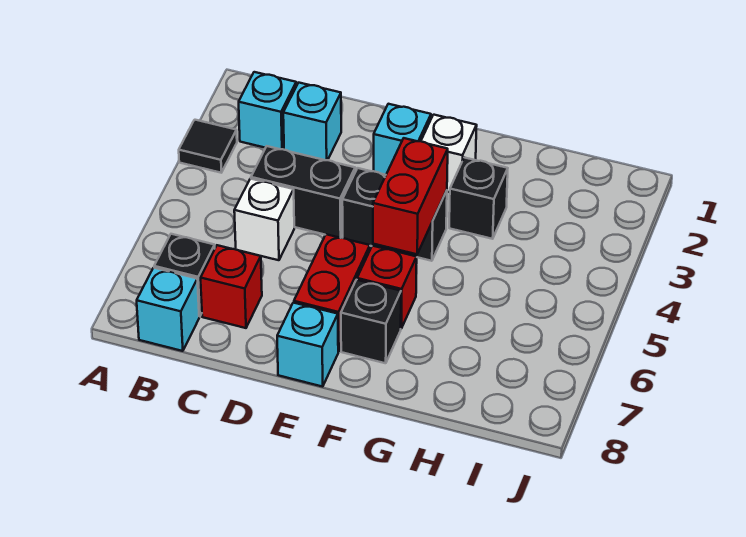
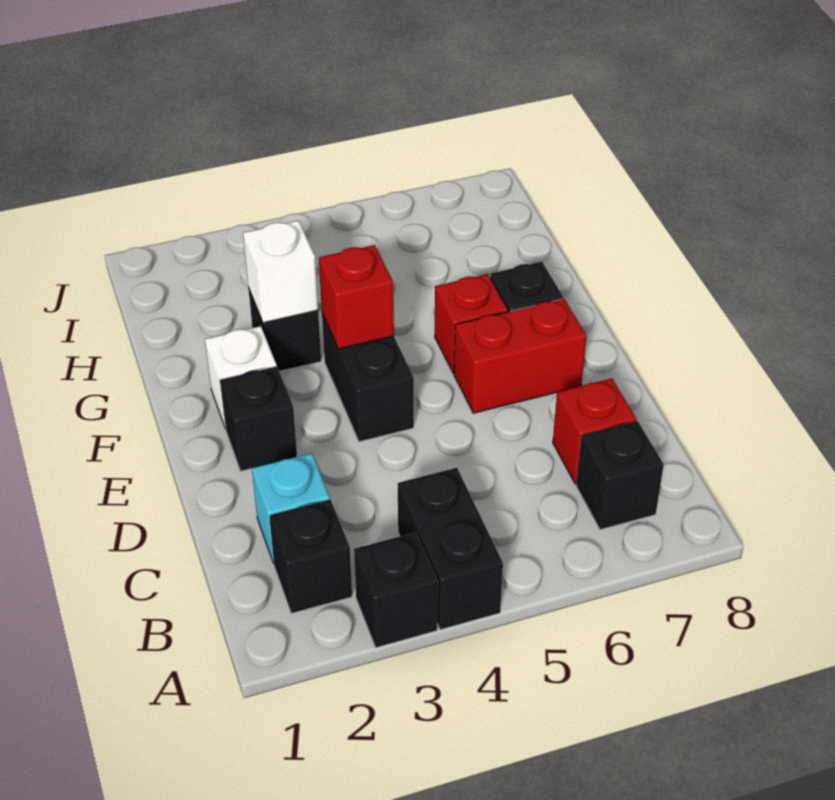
black tile A3 level 1 -> black brick A3 level 1
cyan brick B2 level 1 -> black brick B2 level 1
cyan brick B8 level 1 -> none
black brick C4:D4 level 1 -> black brick A4:B4 level 1
white brick C5 level 1 -> white brick G3 level 2
cyan brick E2 level 1 -> black brick E2 level 1
cyan brick E8 level 1 -> none
red brick F4:F5 level 2 -> red brick F4 level 2

